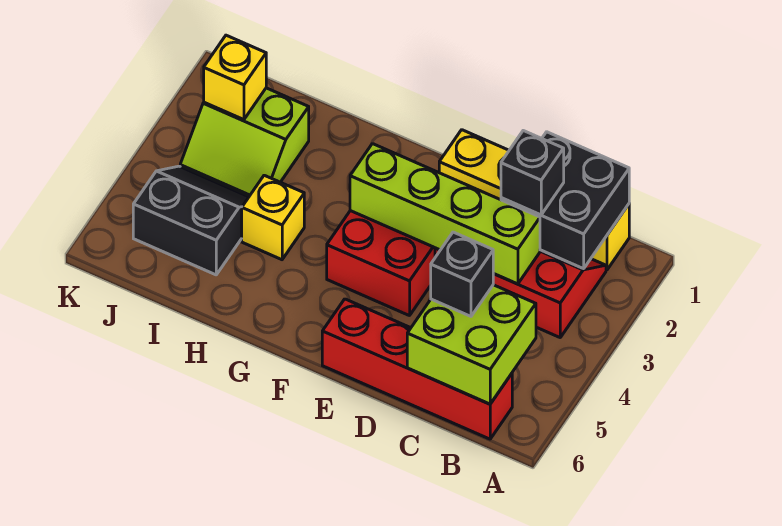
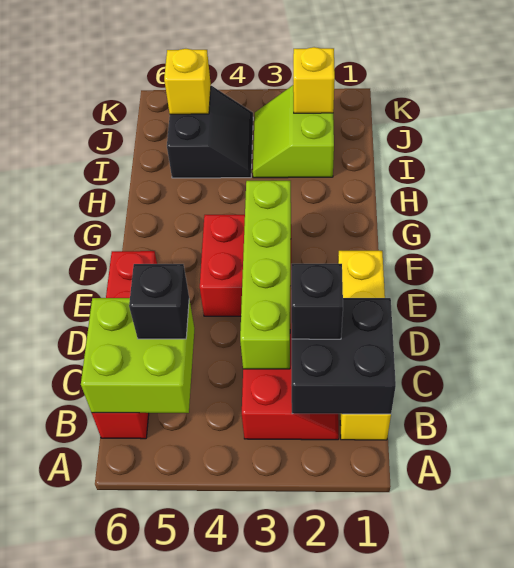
yellow brick H4 level 1 -> yellow brick J5 level 2

